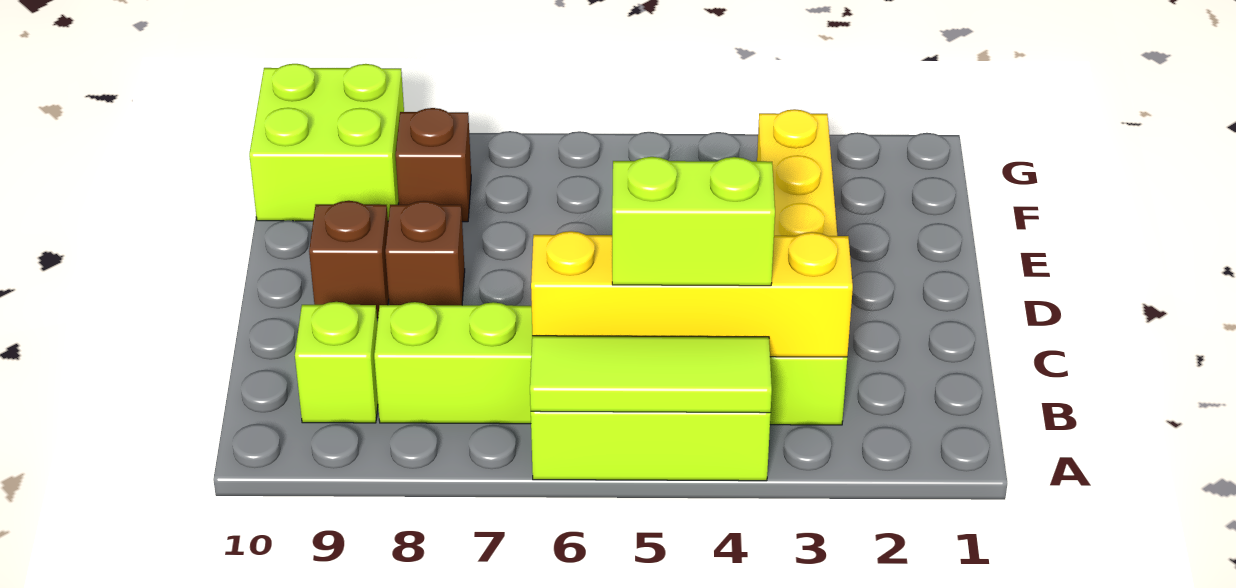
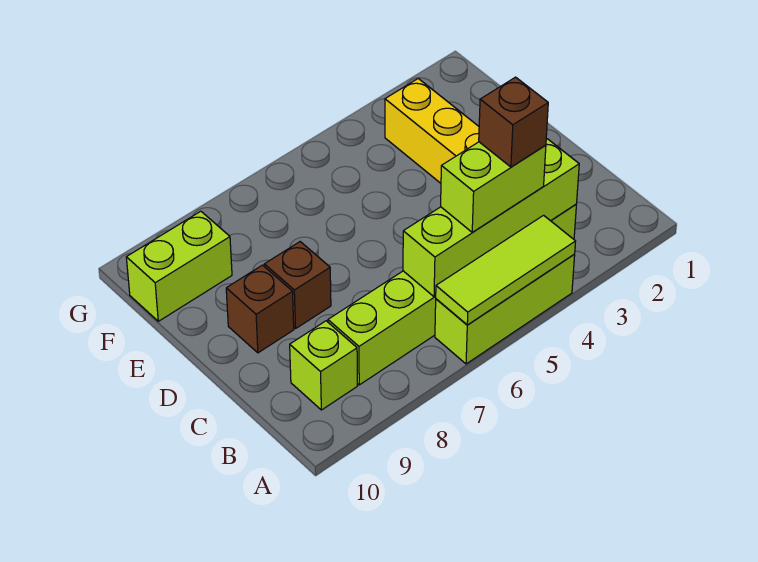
yellow brick B3:B6 level 2 -> lime brick B3:B6 level 2
brown brick F8 level 1 -> brown brick B4 level 4
lime brick F9:G10 level 1 -> lime brick F9:F10 level 1

